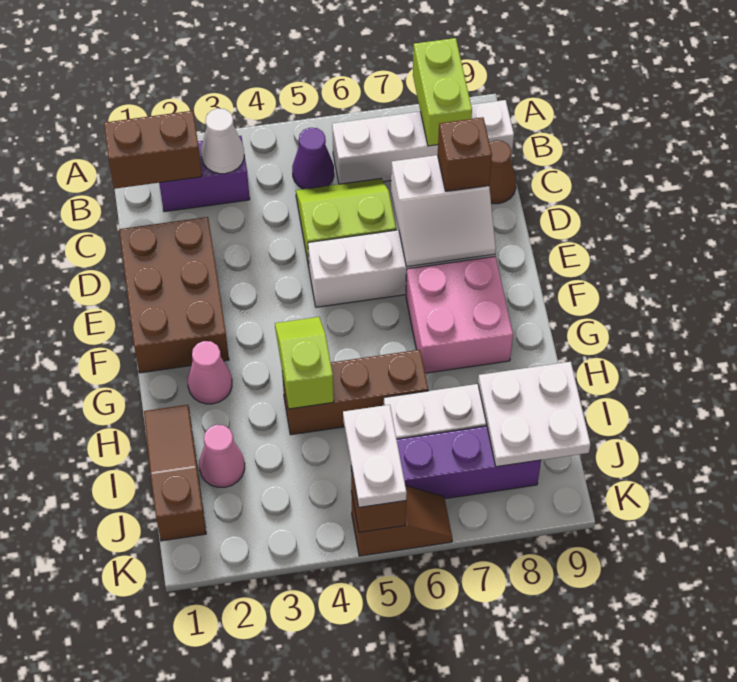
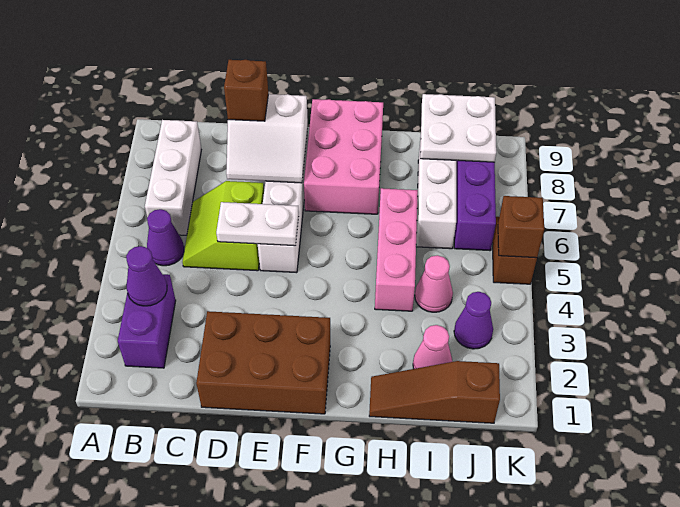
lime brick A8:B8 level 2 -> none
brown brick B1:B2 level 2 -> none
white cone B3 level 2 -> purple cone B3 level 2
white brick B6:B9 level 1 -> white brick B6:B8 level 1
brown cone C9 level 1 -> none
white slope D7:E8 level 2 top D -> white slope D7:E8 level 2 top 8
pink brick F7:G8 level 1 -> pink brick F7:G9 level 1
pink cone G2 level 1 -> pink cone I4 level 1
lime slope G4:H4 level 2 top H -> none
brown brick H4:H6 level 1 -> pink brick H4:H6 level 1
none -> purple cone J3 level 1
white plate J5:K5 level 3 -> white plate D5:E5 level 2

